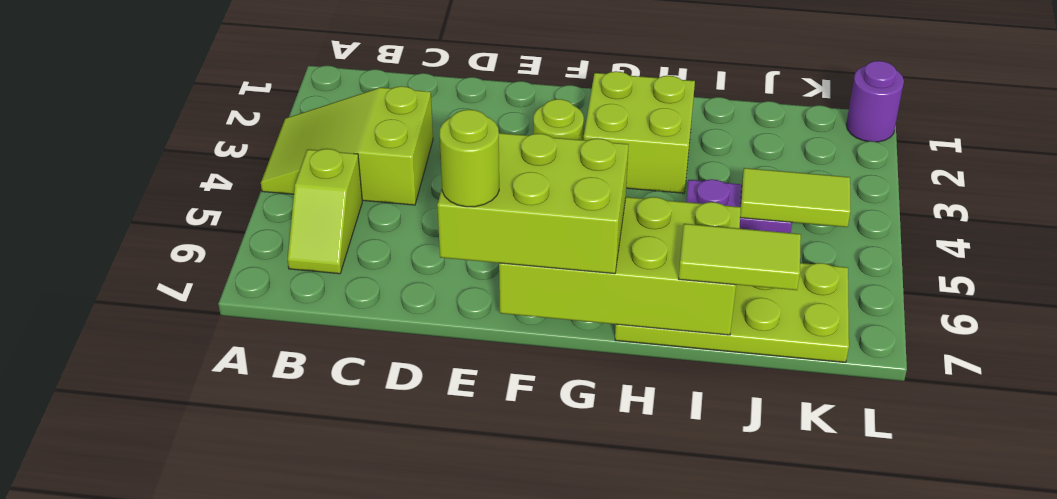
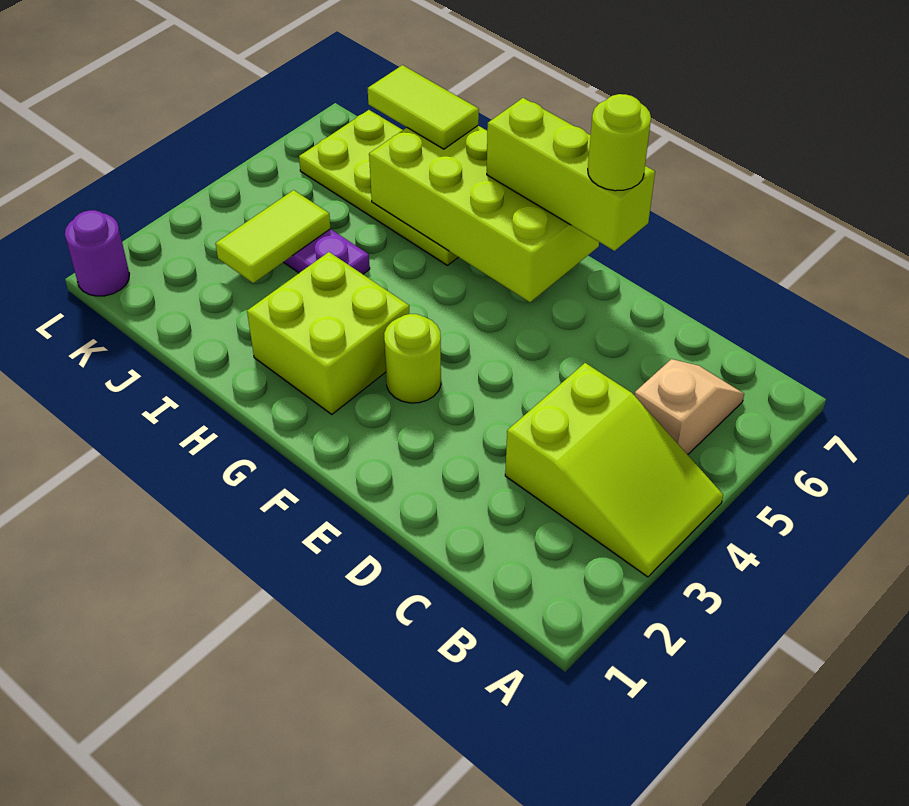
lime slope B5:B6 level 1 top 5 -> tan slope B5:B6 level 1 top 5
lime brick E6:G7 level 3 -> lime brick E7:G7 level 3
lime tile J4:K4 level 2 -> lime tile J3:J4 level 2

